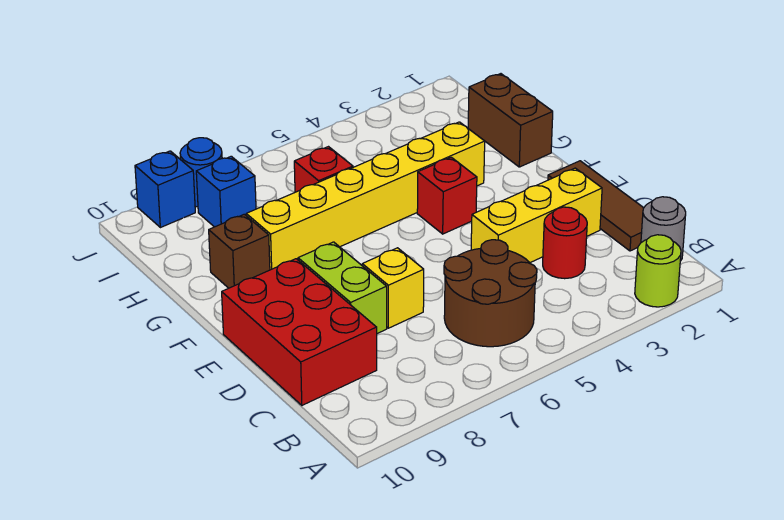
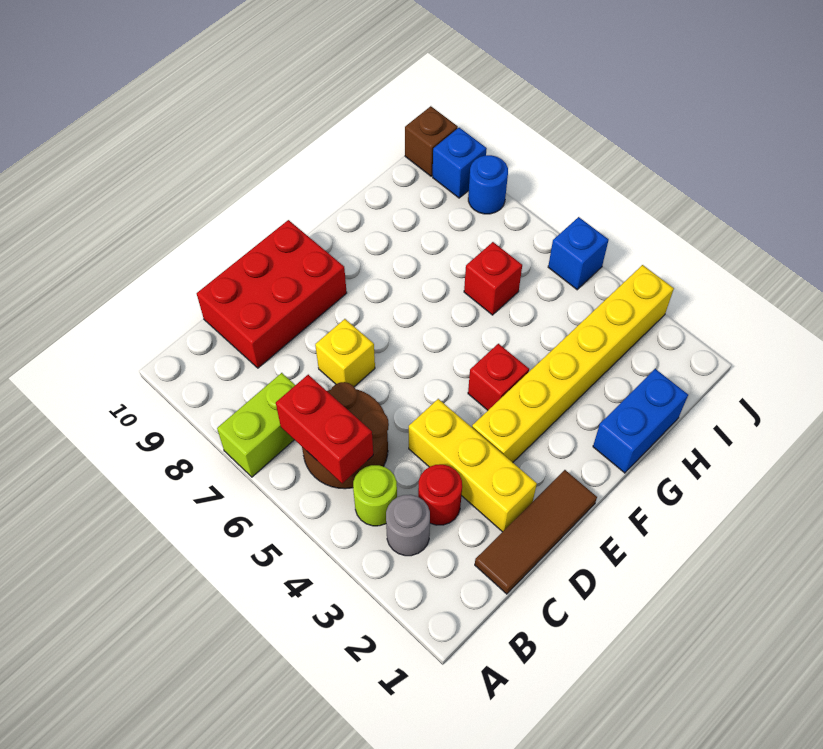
lime round brick A2 level 1 -> lime round brick B4 level 1
grey round brick B1 level 1 -> grey round brick B3 level 1
none -> red brick B5:B6 level 2
lime brick D8:E8 level 1 -> lime brick A7:B7 level 1
brown brick G1:H1 level 1 -> blue brick G1:H1 level 1
yellow brick G3:G8 level 1 -> yellow brick E3:J3 level 1
brown brick G9 level 1 -> brown brick J10 level 1
blue brick I8 level 1 -> blue brick J5 level 1

